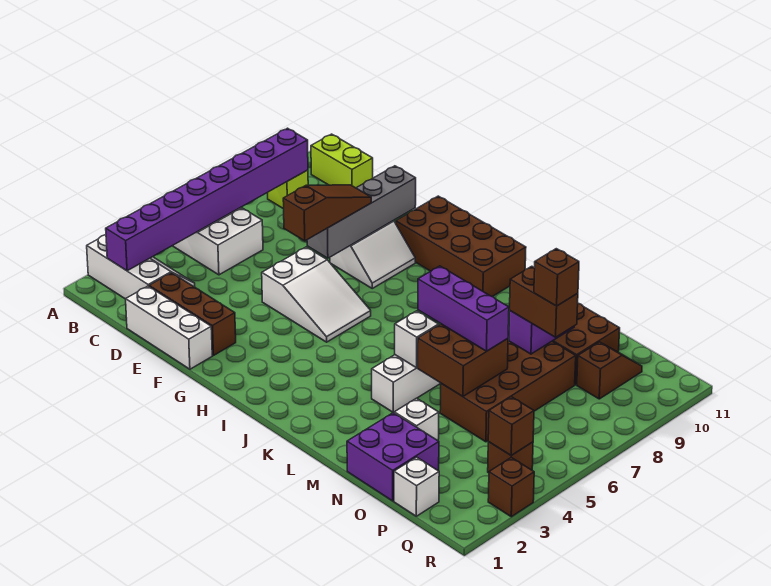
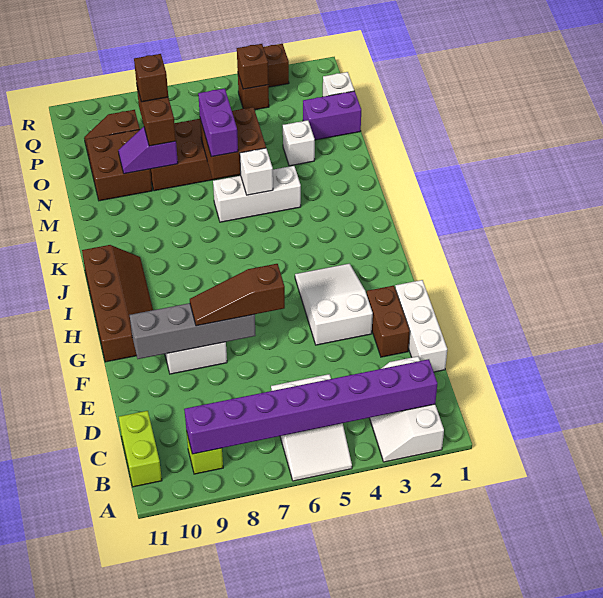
brown brick D2:F2 level 1 -> brown brick E2:F2 level 1
white slope F5:H6 level 1 top F -> white slope F3:H4 level 1 top F
brown brick G10:J11 level 1 -> brown slope G10:J11 level 1 top 11
purple brick L6:N6 level 3 -> purple brick M6:N6 level 3
purple brick N1:O2 level 1 -> purple brick O1:O2 level 1

